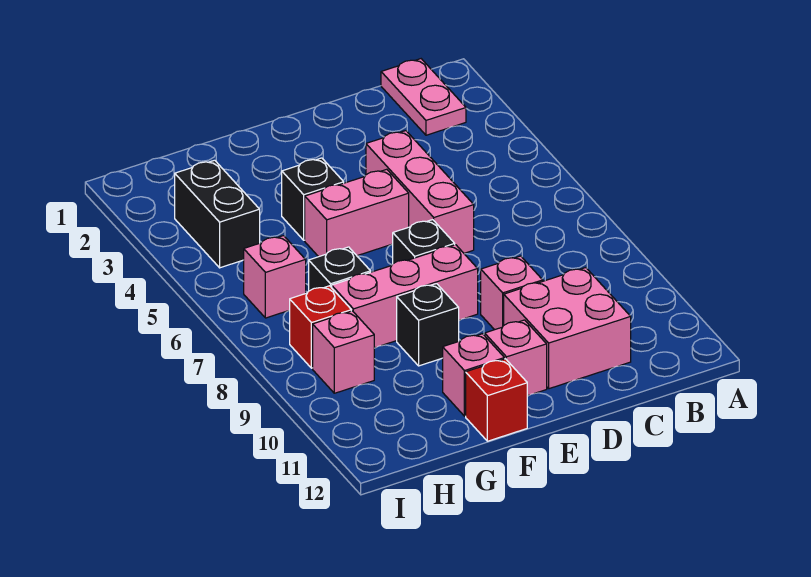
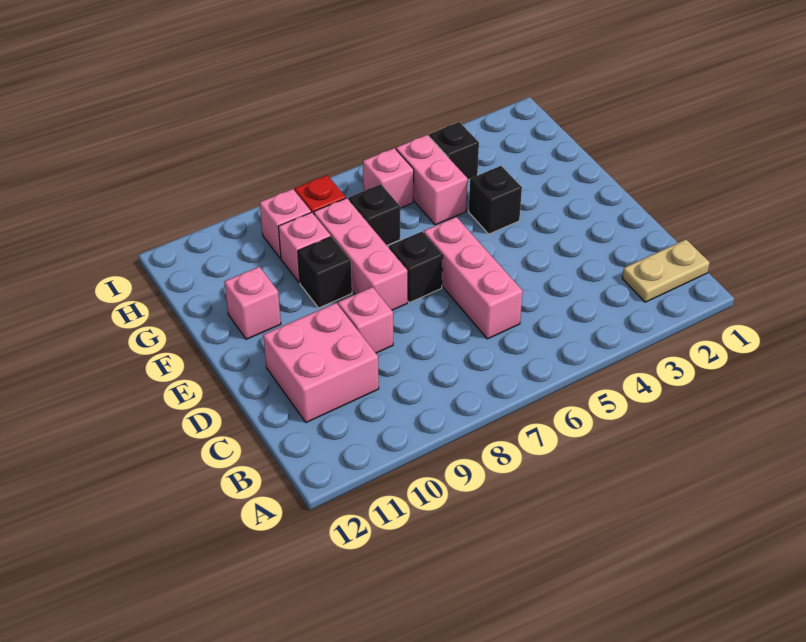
pink plate B1:B2 level 1 -> tan plate B1:B2 level 1
pink brick D4:D6 level 1 -> pink brick C6:E6 level 1
pink brick E5:F5 level 1 -> pink brick G5:H5 level 1
pink brick E11 level 1 -> pink brick G9 level 1
red brick F12 level 1 -> none
black brick H3:H4 level 1 -> black brick H4 level 1

